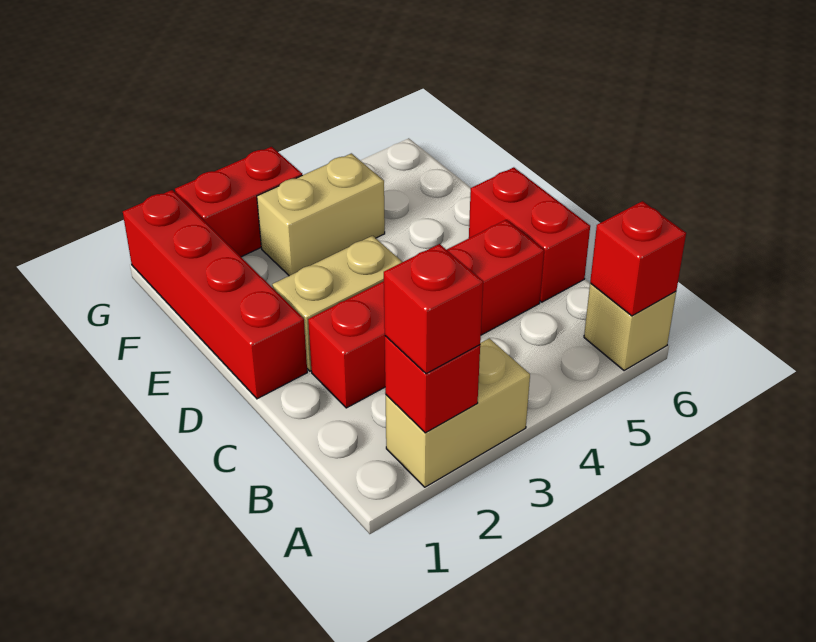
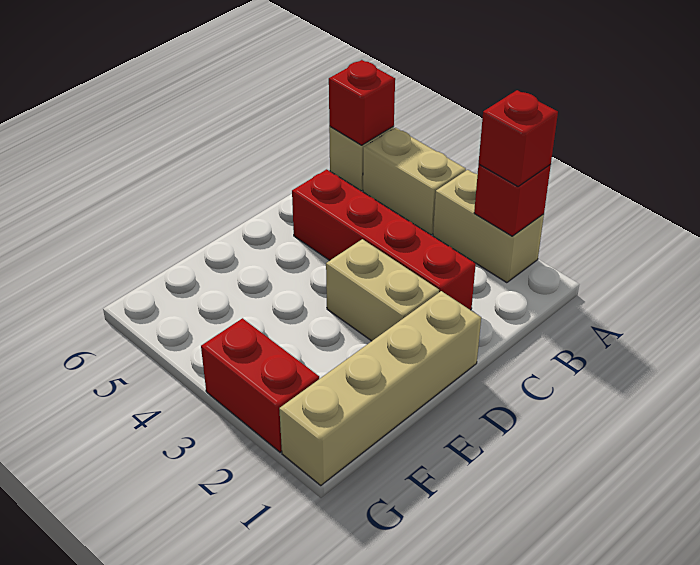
red brick C6:D6 level 1 -> none
red brick D1:G1 level 1 -> tan brick D1:G1 level 1
tan brick F3:F4 level 1 -> tan brick A4:A5 level 1

